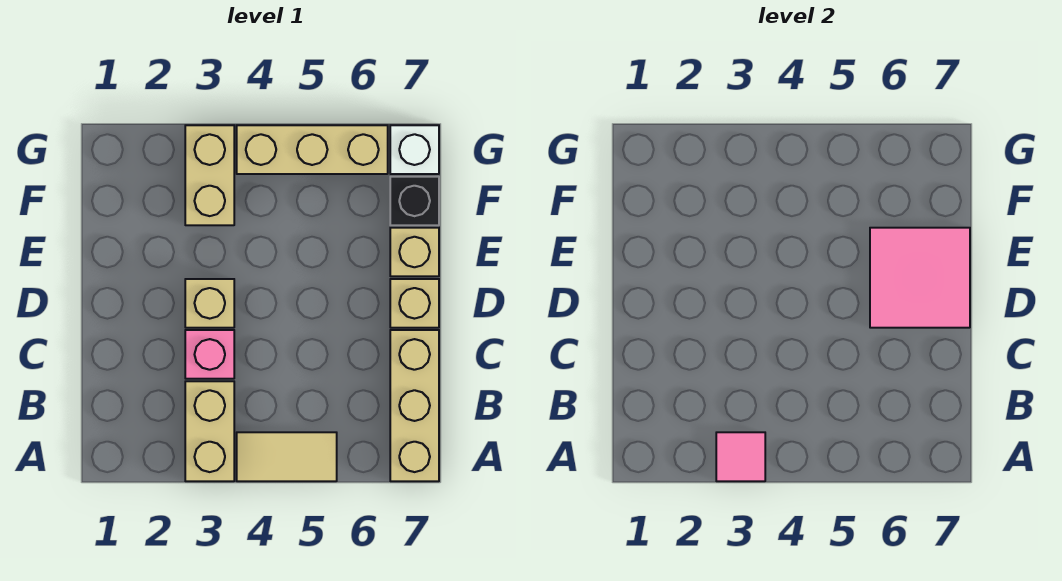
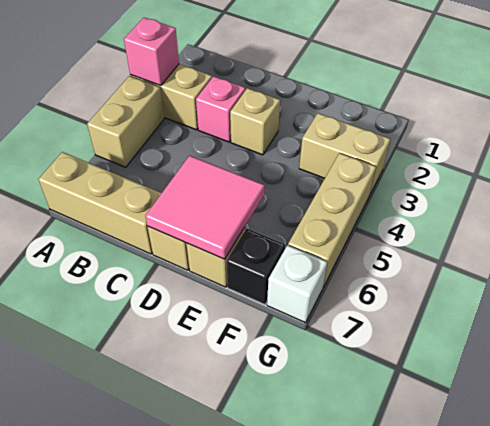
pink tile A3 level 2 -> pink brick A3 level 2
tan tile A4:A5 level 1 -> tan brick A4:A5 level 1

